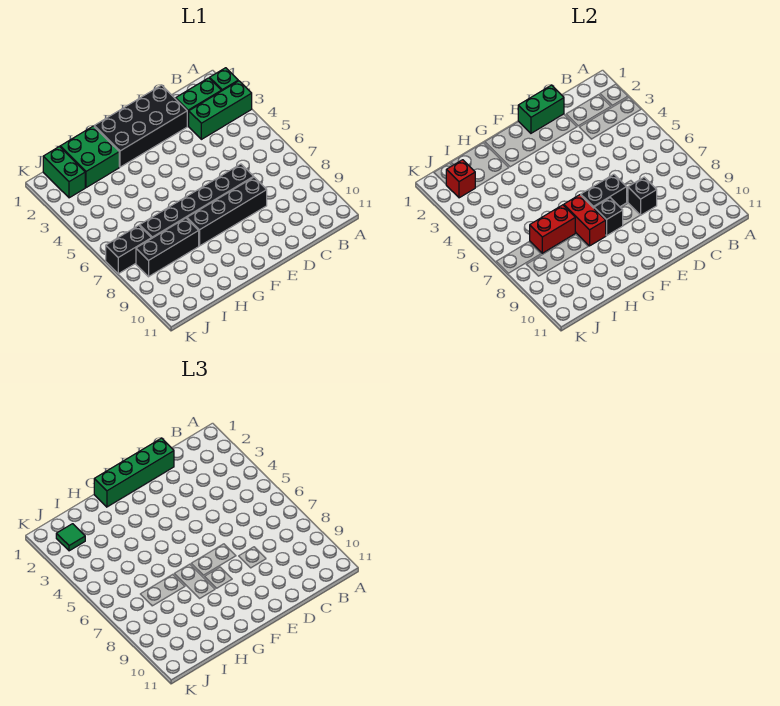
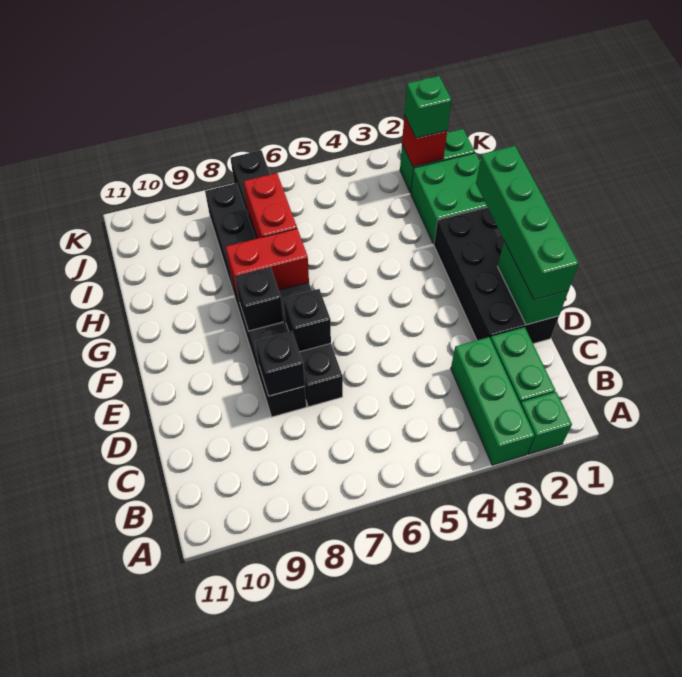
black brick E7:F7 level 2 -> black brick E7 level 2
green tile J2 level 3 -> green brick J2 level 3

